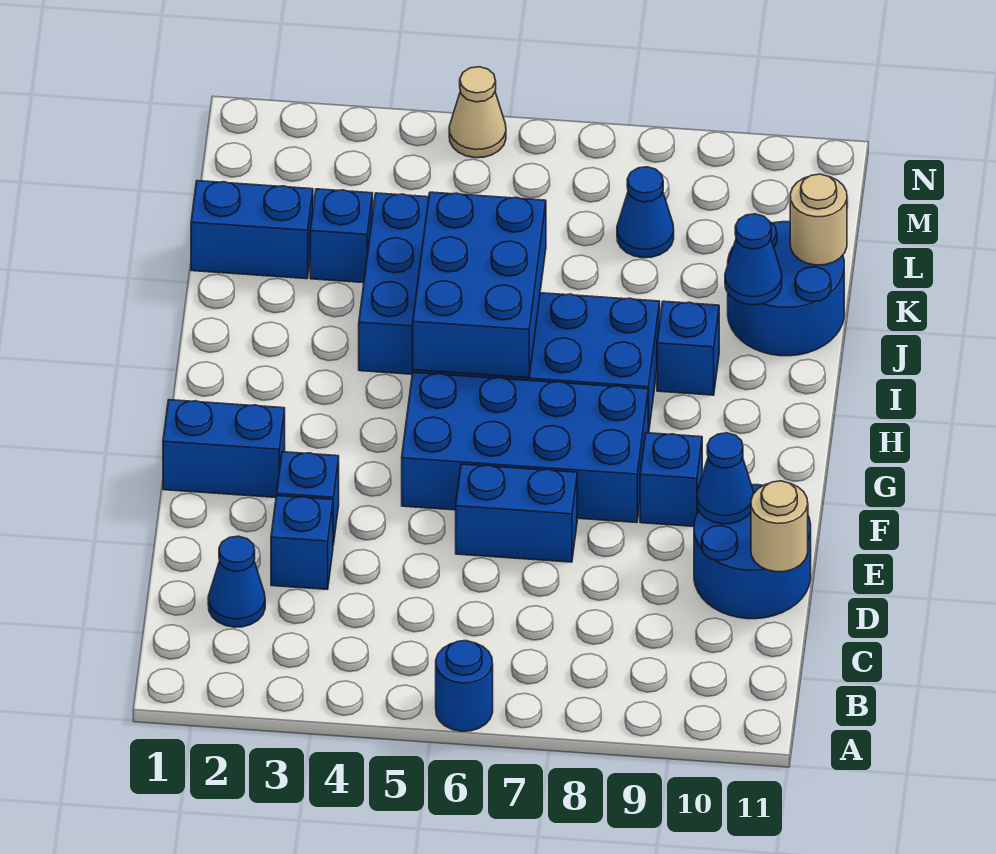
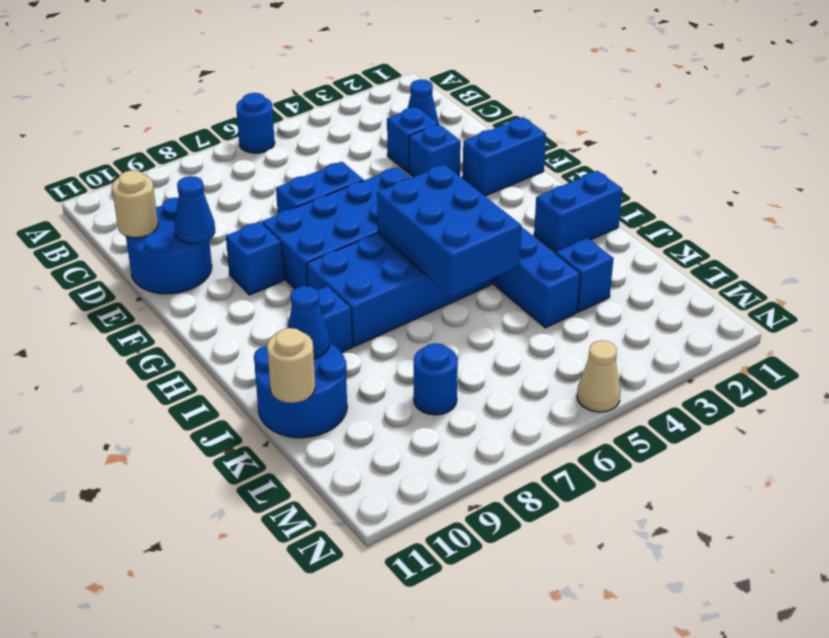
blue brick K1:K2 level 1 -> blue brick I1:I2 level 1
blue cone L8 level 1 -> blue round brick L8 level 1

